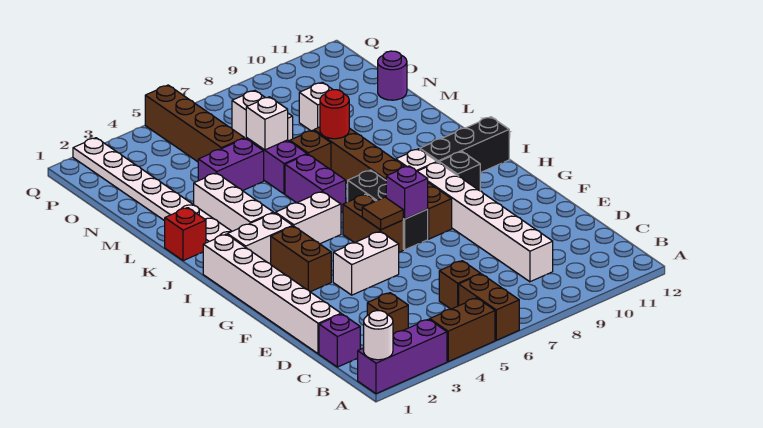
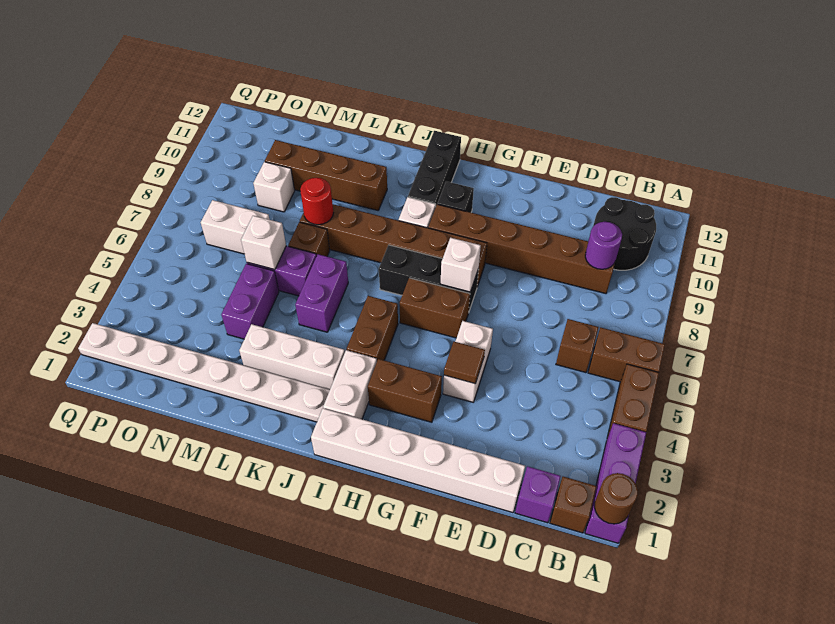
white round brick A1 level 2 -> brown round brick A1 level 2
none -> black round brick B10:C11 level 1
brown brick C3 level 1 -> brown brick B1 level 1
white brick C9:H9 level 1 -> brown brick C9:H9 level 1
brown tile G6 level 2 -> brown tile F4 level 2
purple brick G7 level 2 -> white brick G7 level 2
white brick I4:I5 level 1 -> brown brick I4:I5 level 1
purple brick J6:K6 level 1 -> purple brick K5:K6 level 1
red brick K1 level 1 -> none
brown brick N5:Q5 level 1 -> brown brick K10:N10 level 1
purple round brick N12 level 1 -> purple round brick C9 level 2

